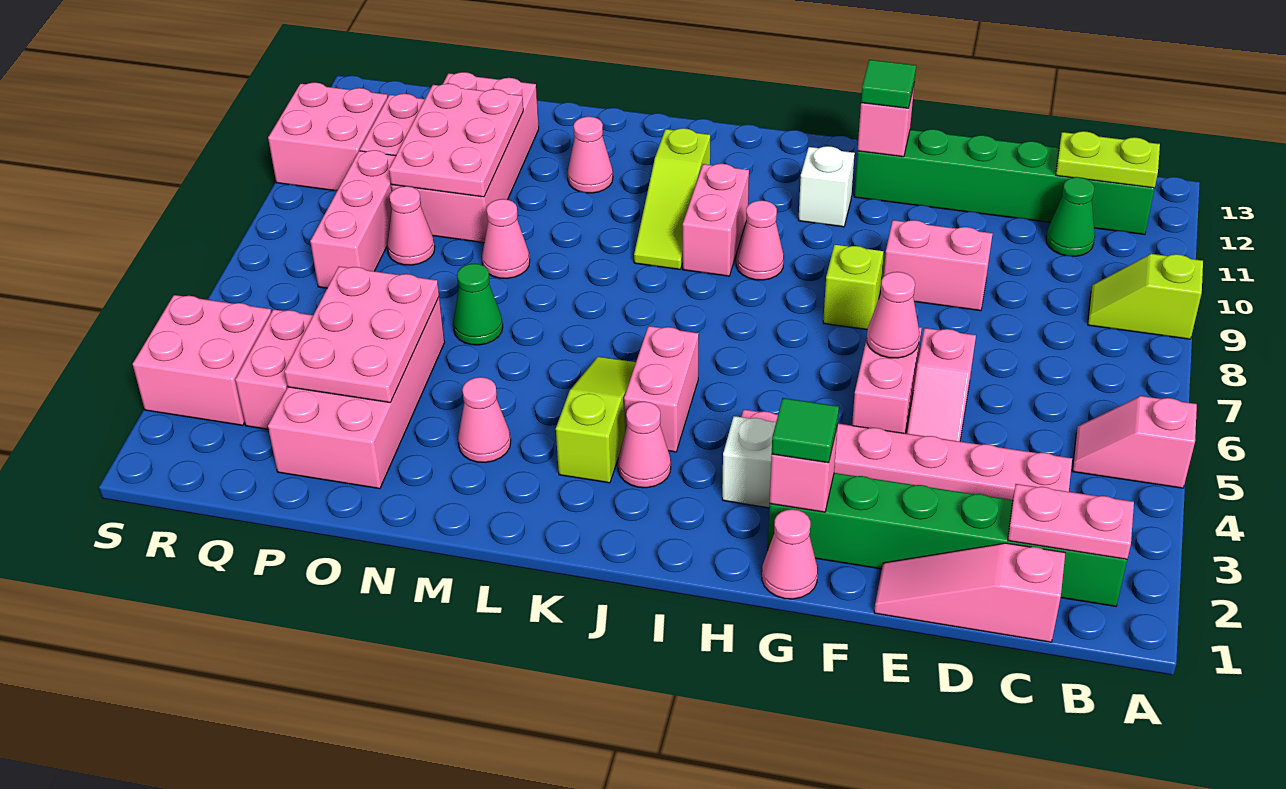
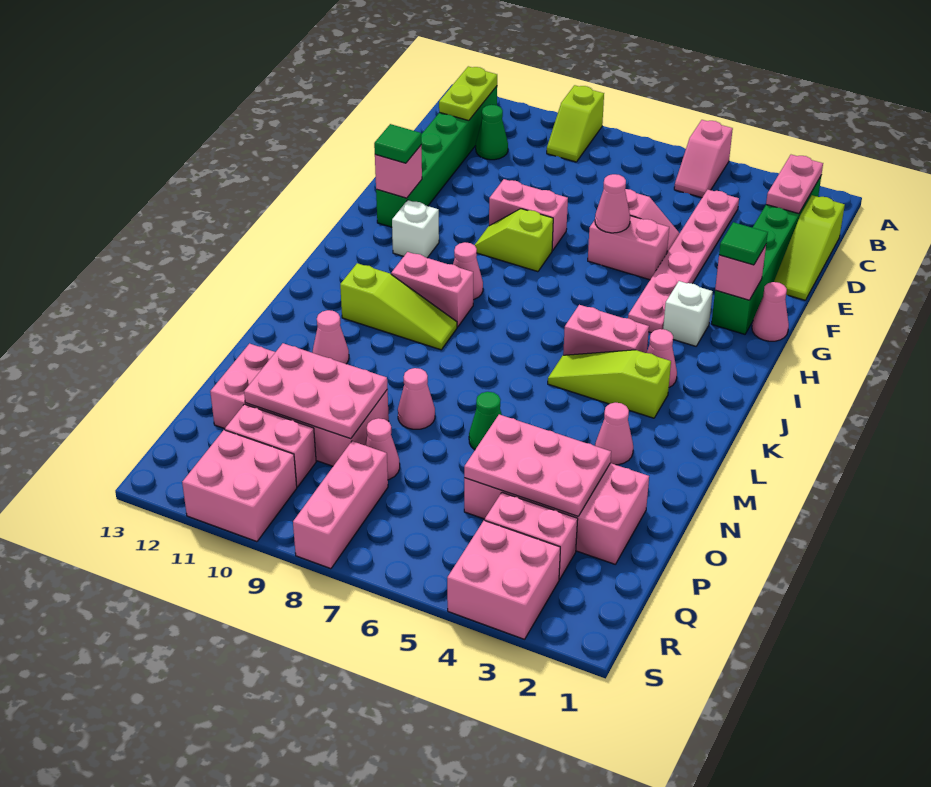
pink slope C1:E1 level 1 top C -> lime slope C1:E1 level 1 top C
pink brick E9:F9 level 1 -> pink brick F8:F9 level 1
pink brick Q7:Q9 level 1 -> pink brick Q8:S8 level 1

